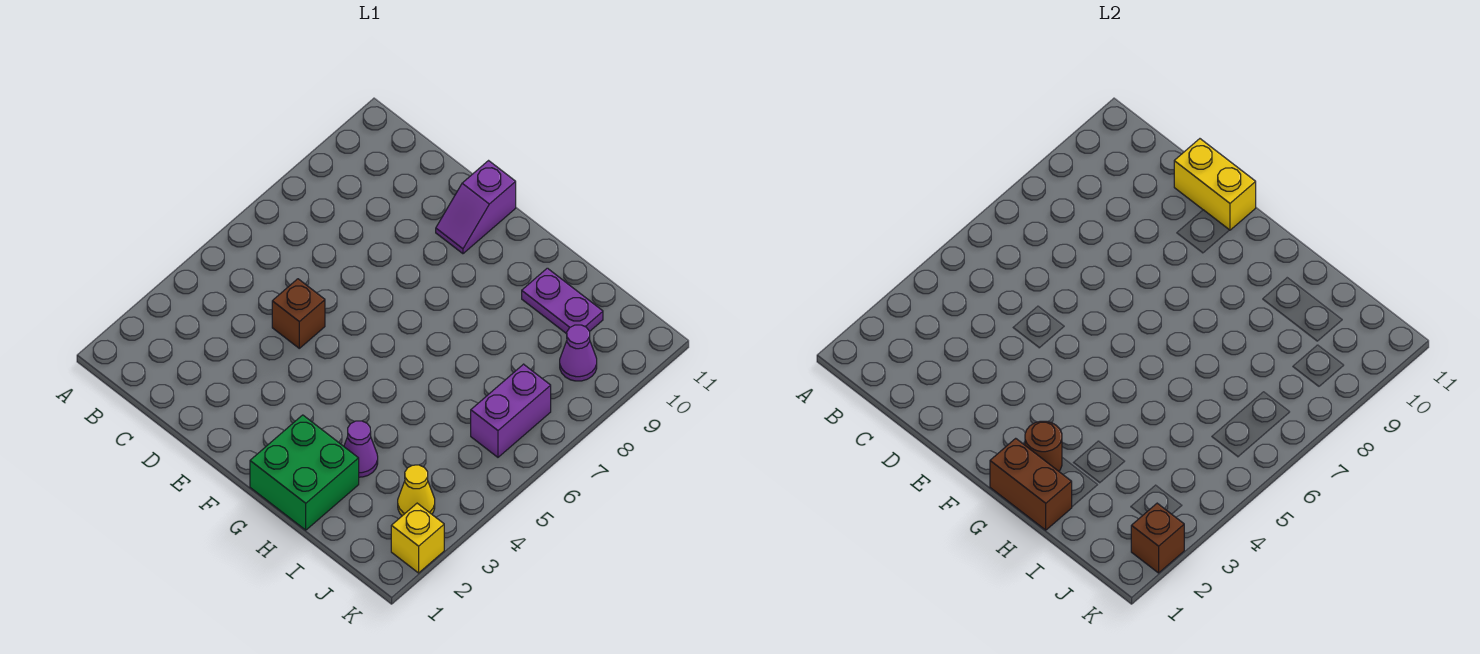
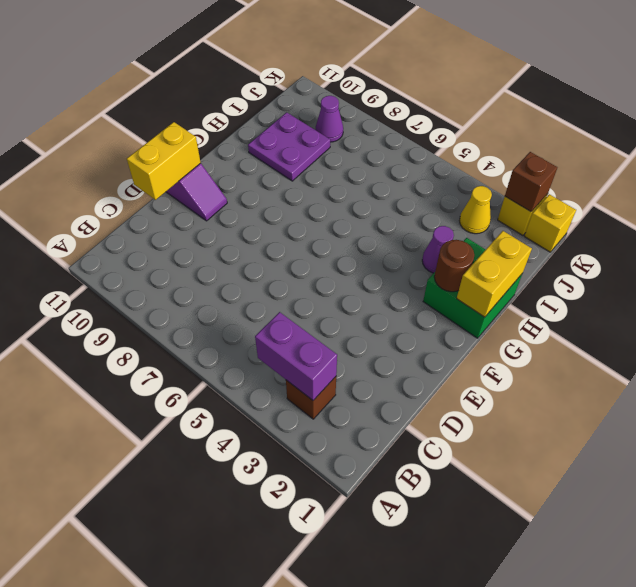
brown brick D5 level 1 -> brown brick B3 level 1
brown brick G1:H1 level 2 -> yellow brick G1:H1 level 2
purple plate H10:I10 level 1 -> purple plate H9:I10 level 1
purple brick J6:J7 level 1 -> purple brick B3:B4 level 2
none -> yellow brick K1 level 1

